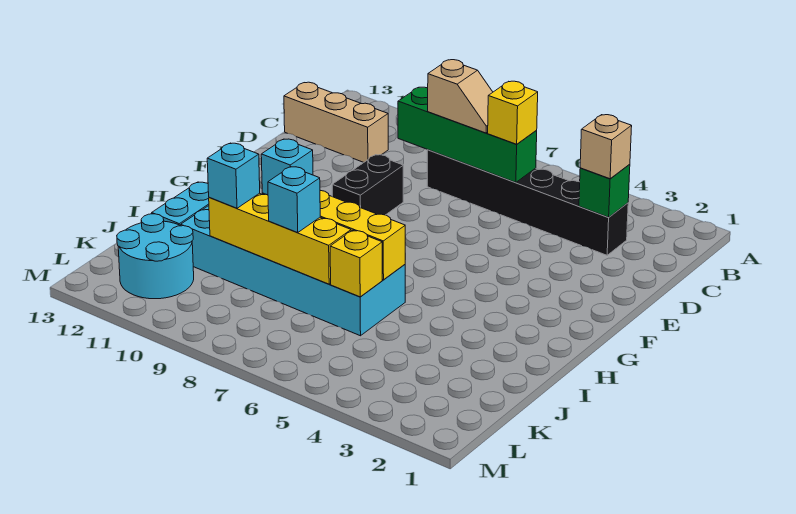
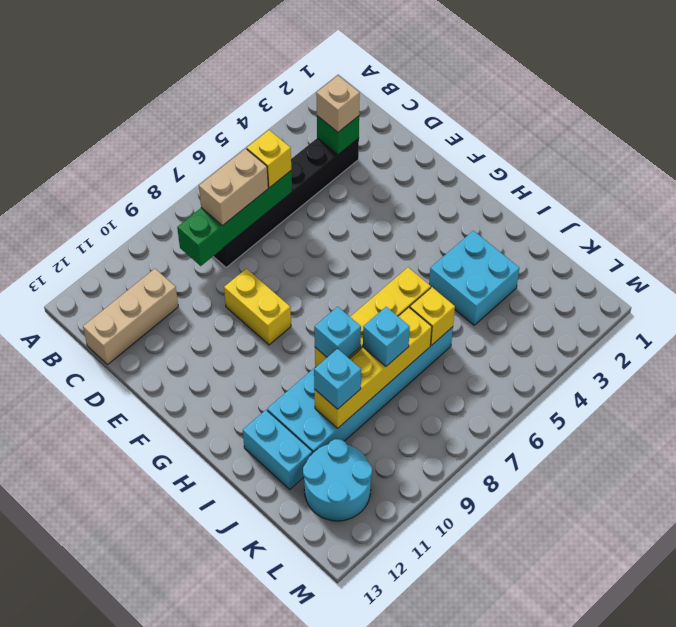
tan slope C7:C8 level 3 top 8 -> tan brick C7:C8 level 3
black brick E9:F9 level 1 -> yellow brick E9:F9 level 1
none -> cyan brick I3:J4 level 1

